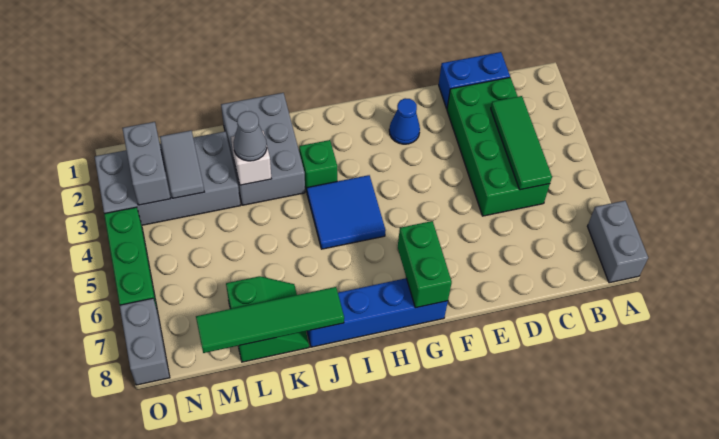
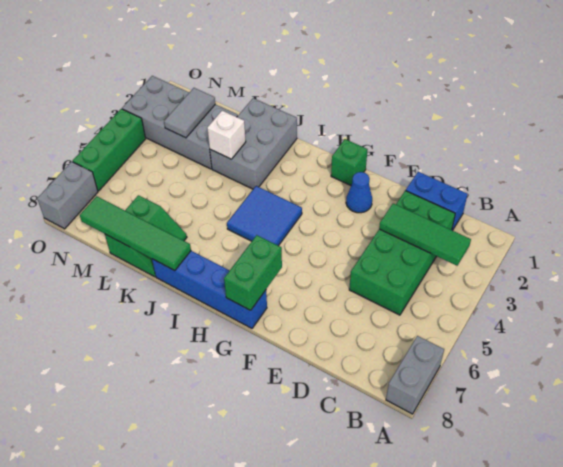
green tile C3:C5 level 2 -> green tile B3:D3 level 2
green brick I3 level 1 -> green brick G1 level 1
grey cone K3 level 3 -> none
grey brick N2:N3 level 2 -> none

